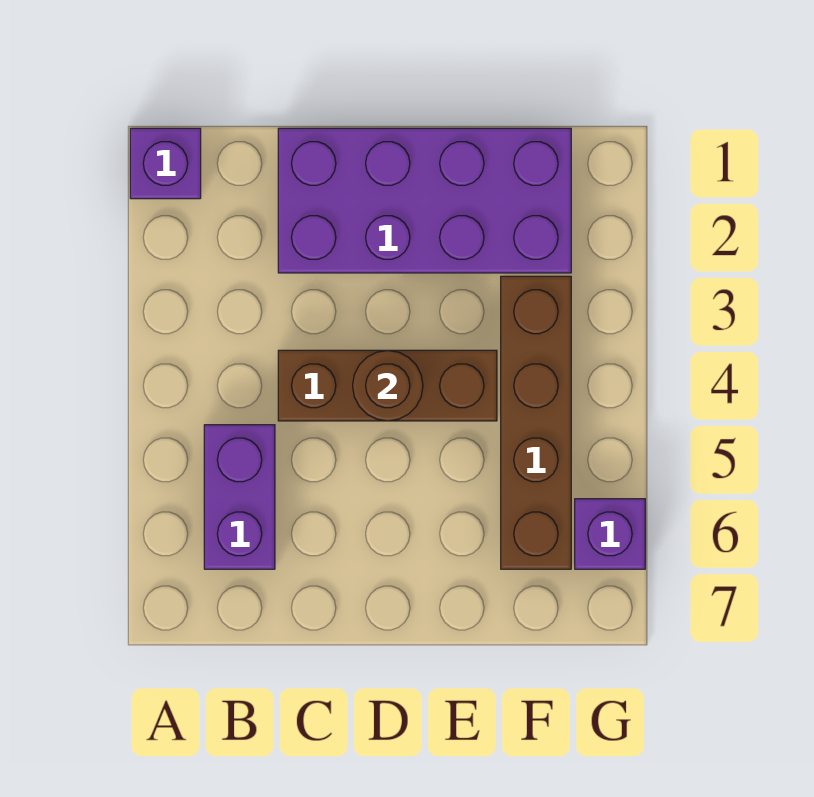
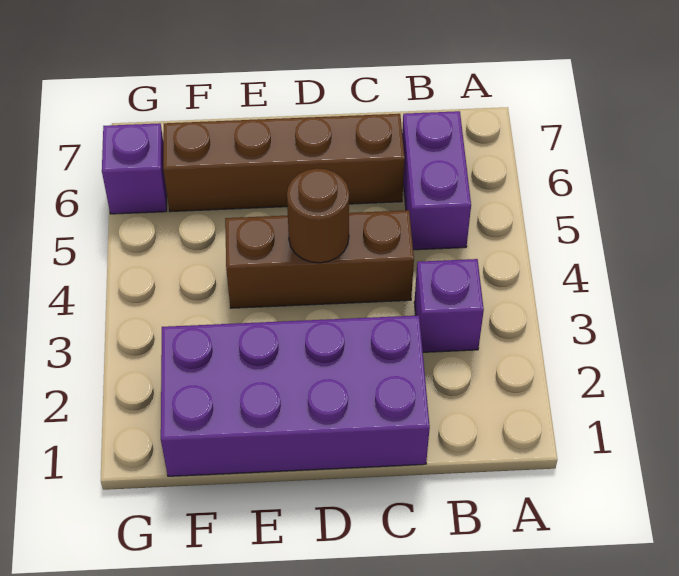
purple brick A1 level 1 -> purple brick B3 level 1
brown brick F3:F6 level 1 -> brown brick C6:F6 level 1

